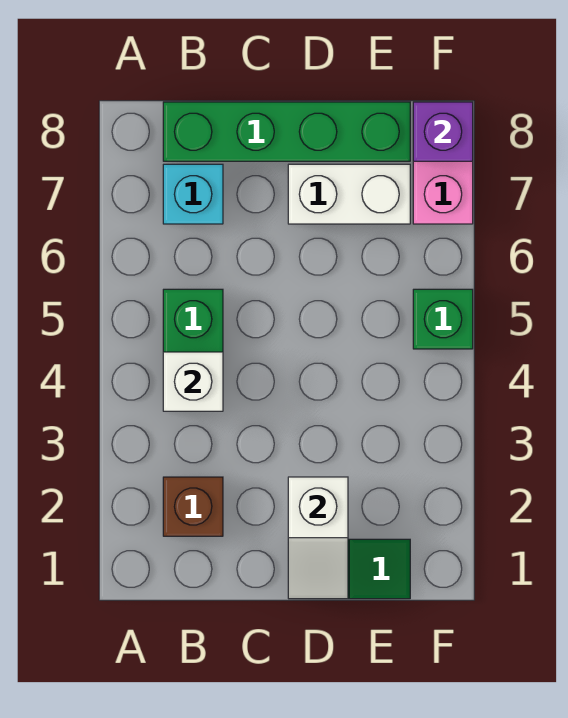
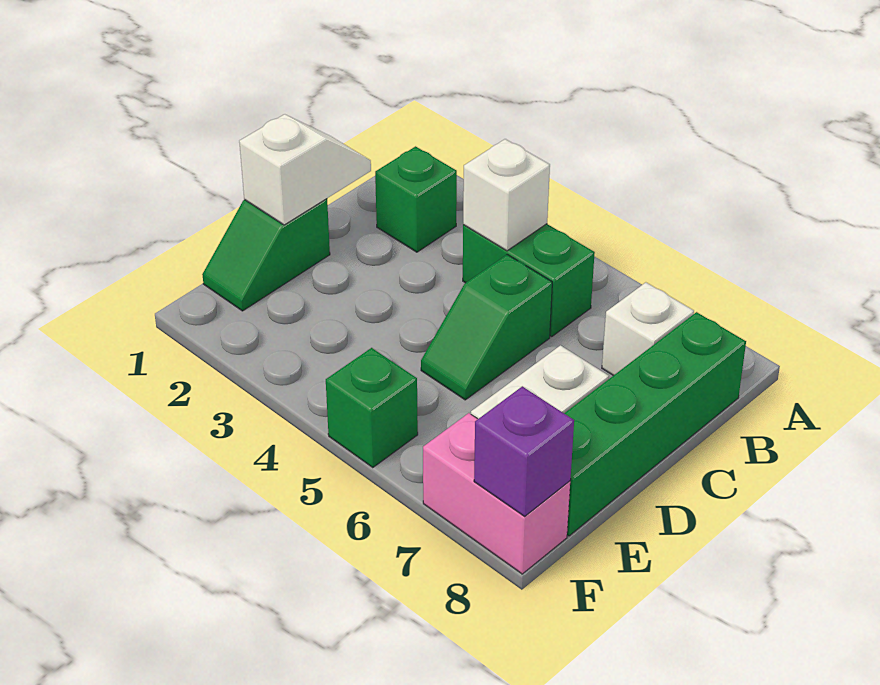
brown brick B2 level 1 -> green brick B2 level 1
cyan brick B7 level 1 -> white brick B7 level 1
none -> green slope C5:D5 level 1 top C
white slope D1:D2 level 2 top 2 -> white slope C1:D1 level 2 top D

